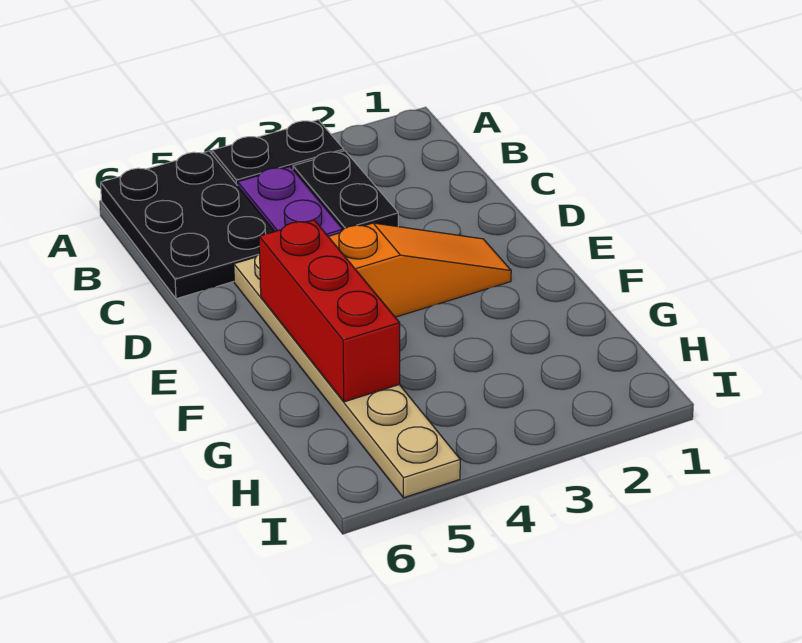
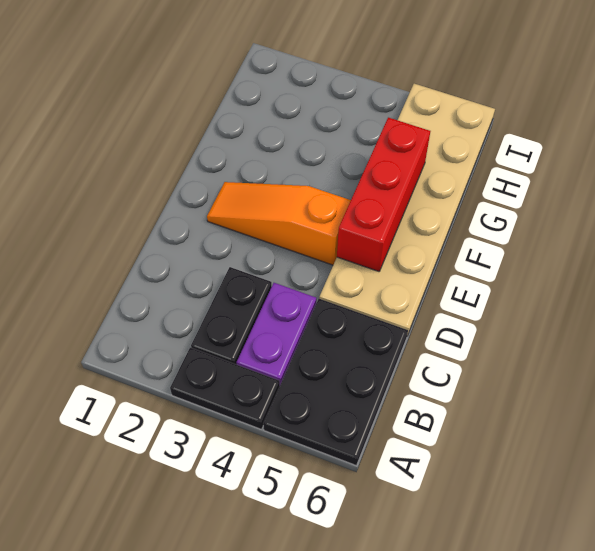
tan plate D5:I5 level 1 -> tan plate D5:I6 level 1

